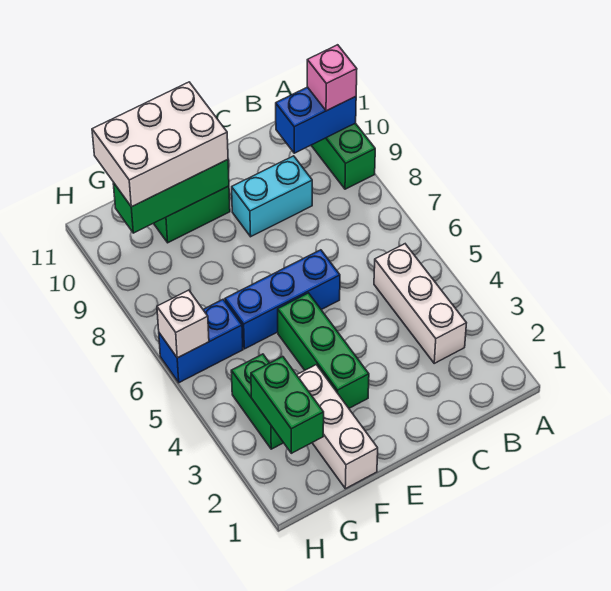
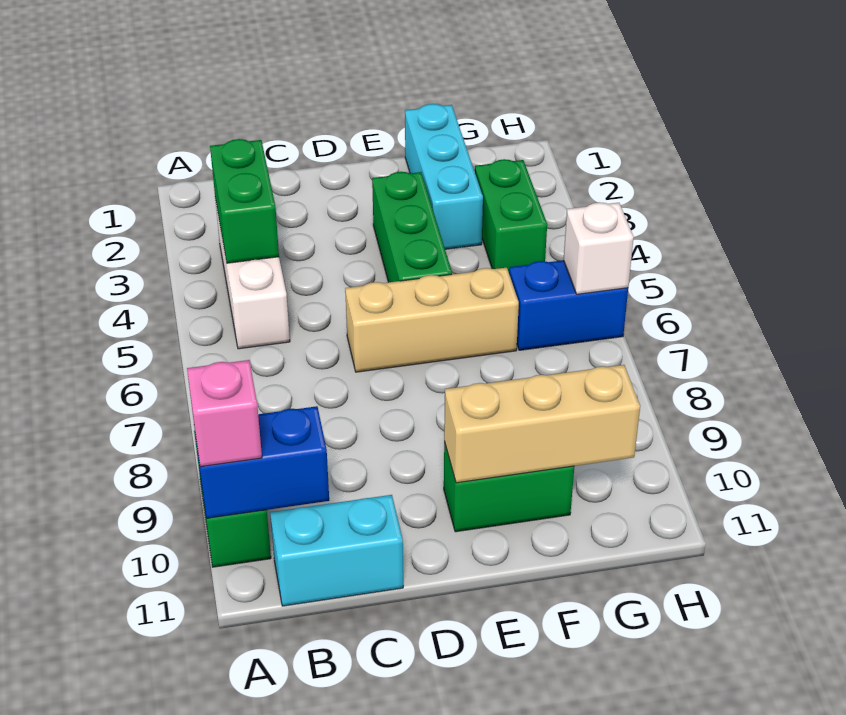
cyan brick C9:D9 level 1 -> cyan brick B11:C11 level 1
blue brick D6:F6 level 1 -> tan brick D6:F6 level 1
green brick E10:G10 level 2 -> tan brick E10:G10 level 2
white brick E10:G11 level 3 -> none
white brick F1:F3 level 1 -> cyan brick F1:F3 level 1
green brick G2:G3 level 2 -> green brick B3:B4 level 2

